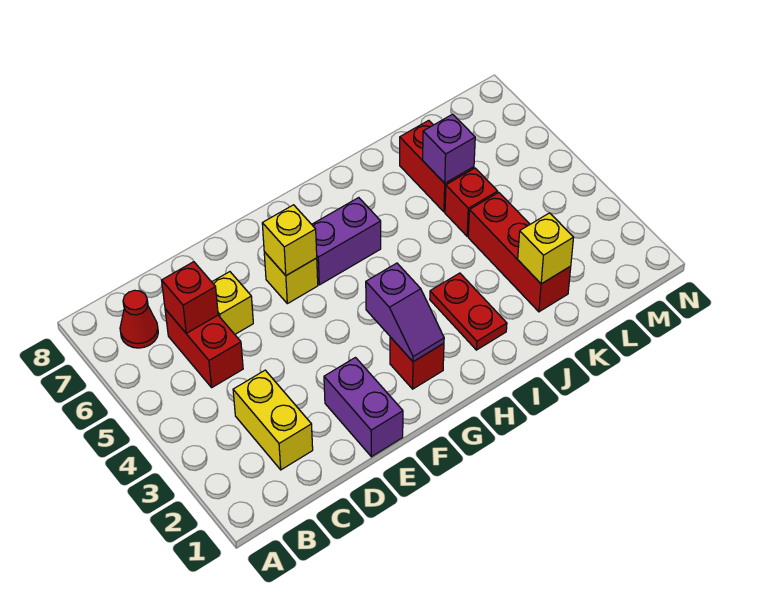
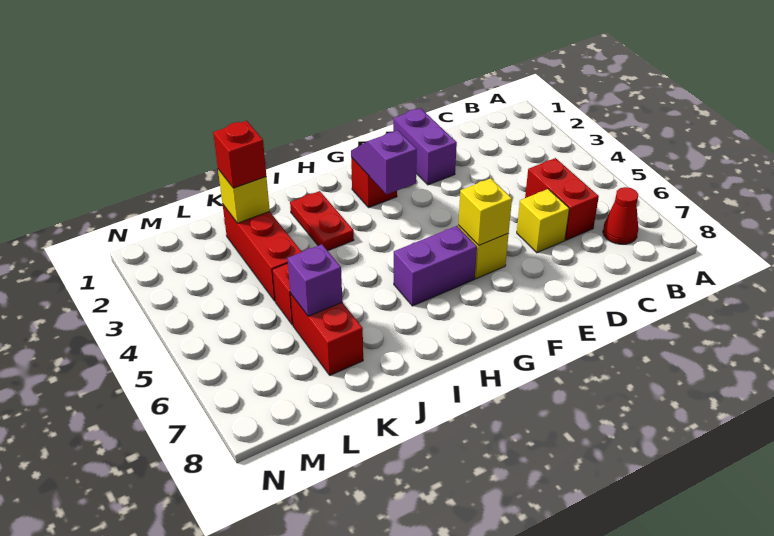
yellow brick C2:C3 level 1 -> none
red brick C6 level 2 -> red brick K2 level 3

